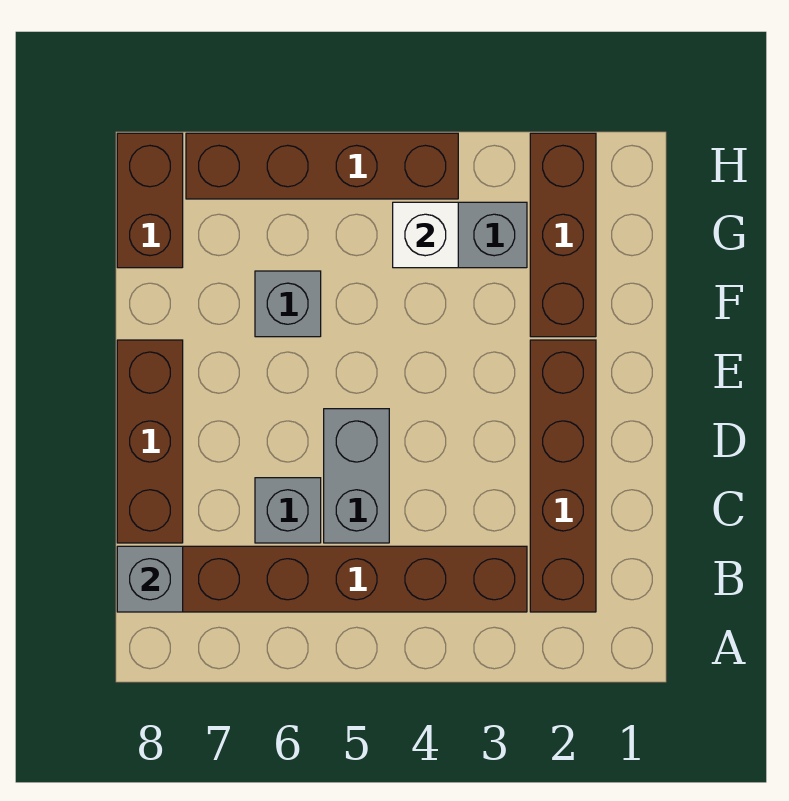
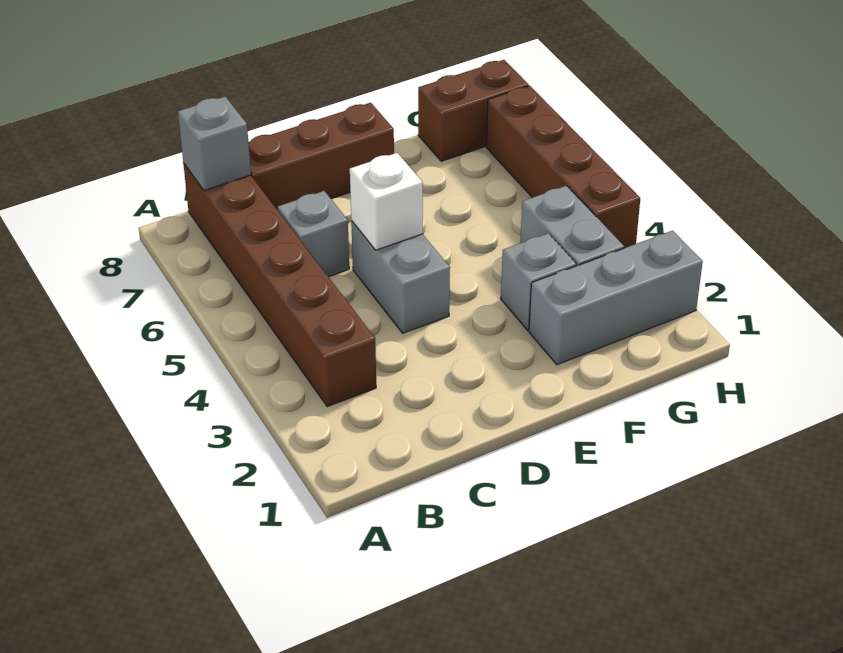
brown brick B2:E2 level 1 -> none
grey brick C5:D5 level 1 -> grey brick D4:D5 level 1
brown brick F2:H2 level 1 -> grey brick F2:H2 level 1
grey brick F6 level 1 -> grey brick F3 level 1
white brick G4 level 2 -> white brick D5 level 2

